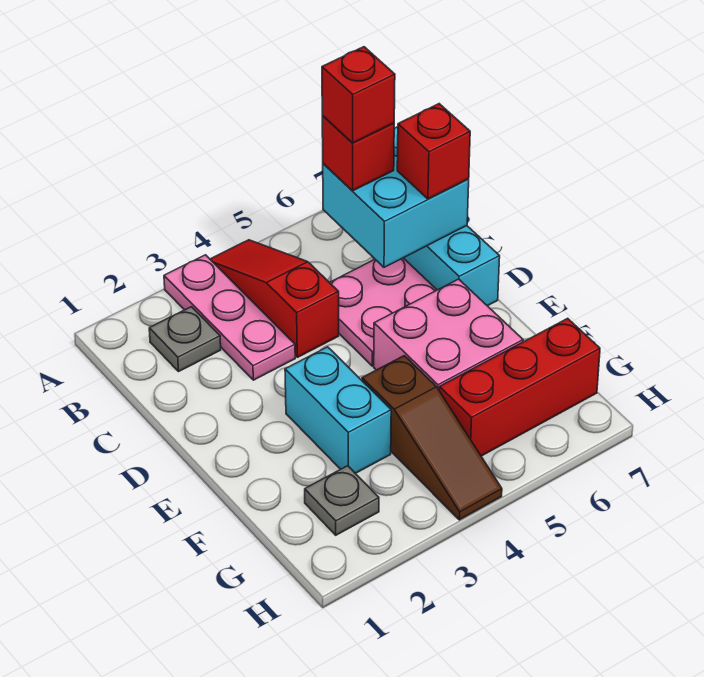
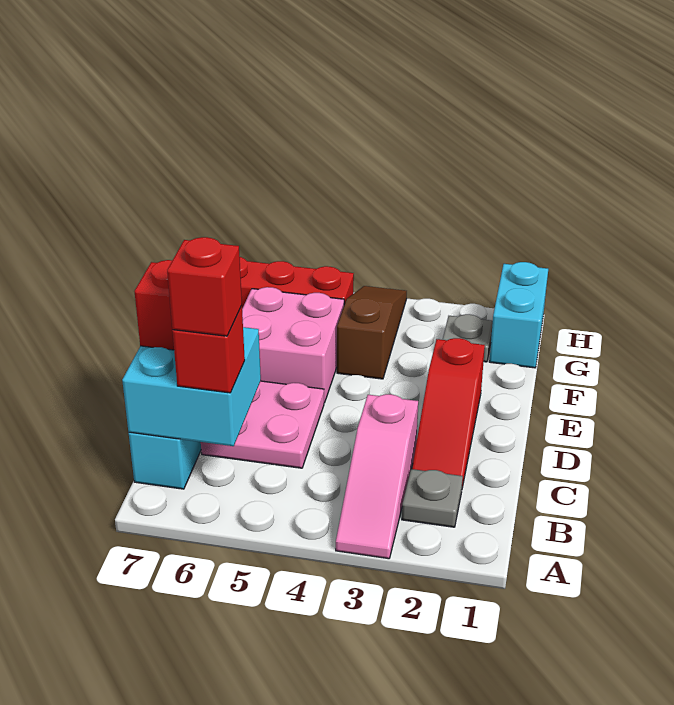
pink plate A3:C3 level 1 -> pink slope A3:C3 level 1 top C
red slope A4:C4 level 1 top C -> red slope C2:E2 level 1 top E
cyan brick E3:F3 level 1 -> cyan brick G1:H1 level 1

